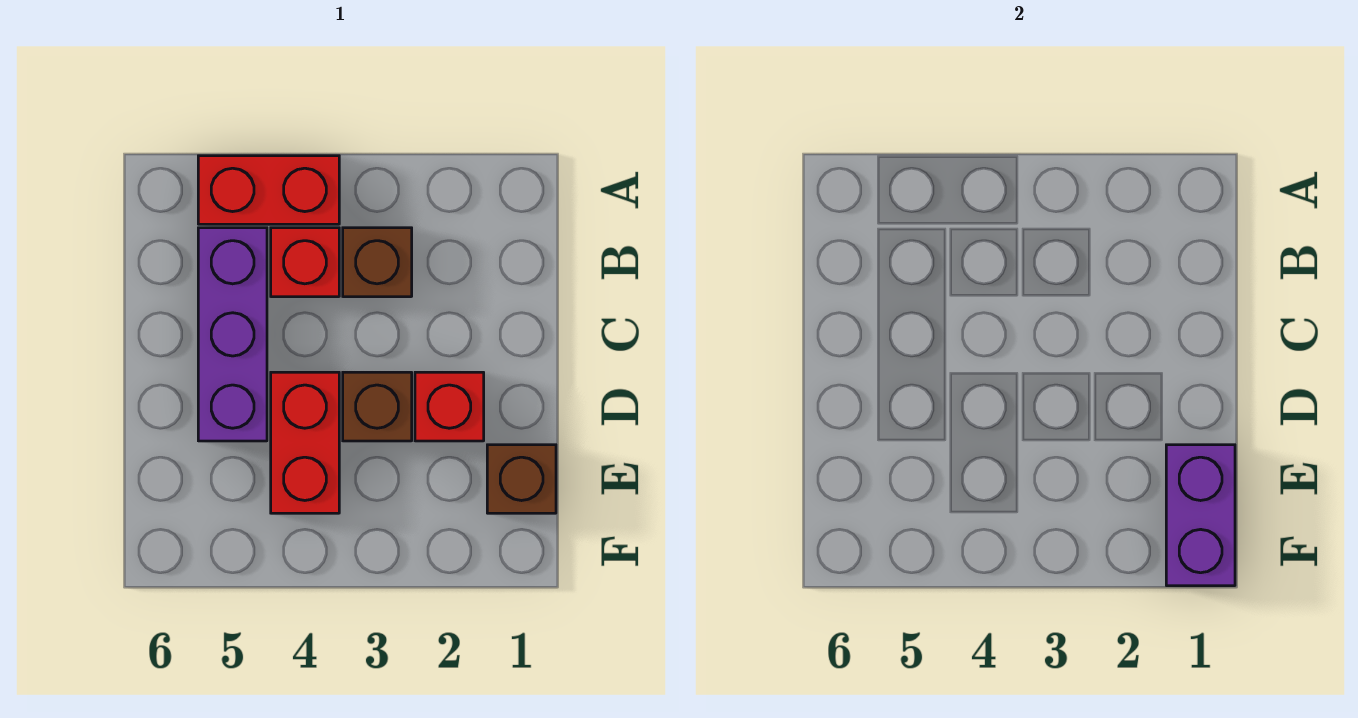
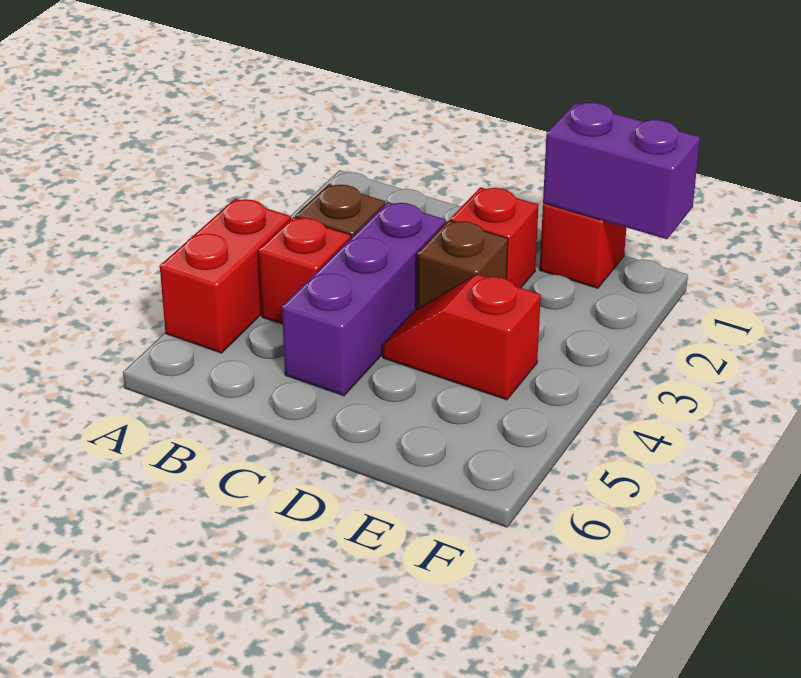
purple brick B5:D5 level 1 -> purple brick C3:C5 level 1
red brick D4:E4 level 1 -> red slope D4:E4 level 1 top E
brown brick E1 level 1 -> red brick E1 level 1

